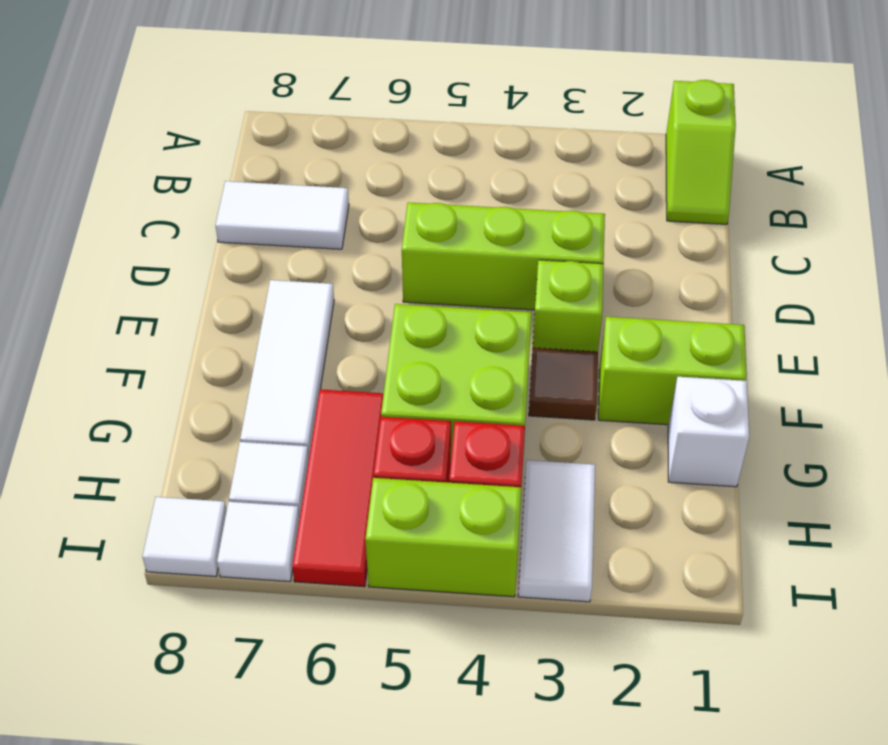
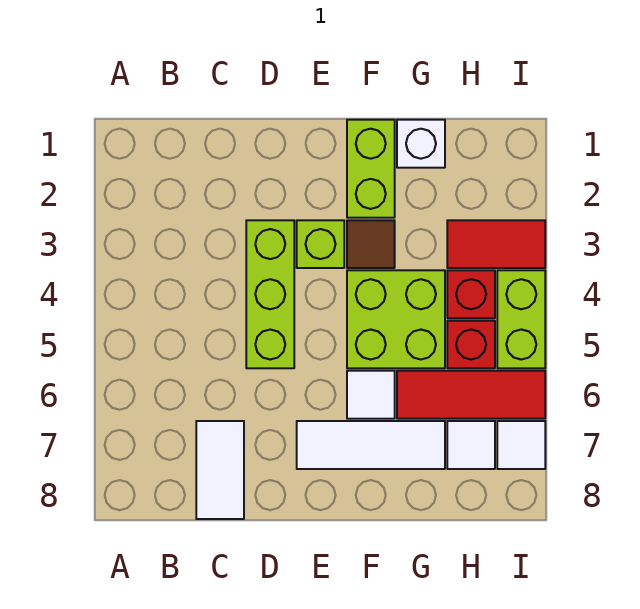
lime slope A1:B1 level 1 top A -> none
white tile H3:I3 level 1 -> red tile H3:I3 level 1
white tile I8 level 1 -> white tile F6 level 1

